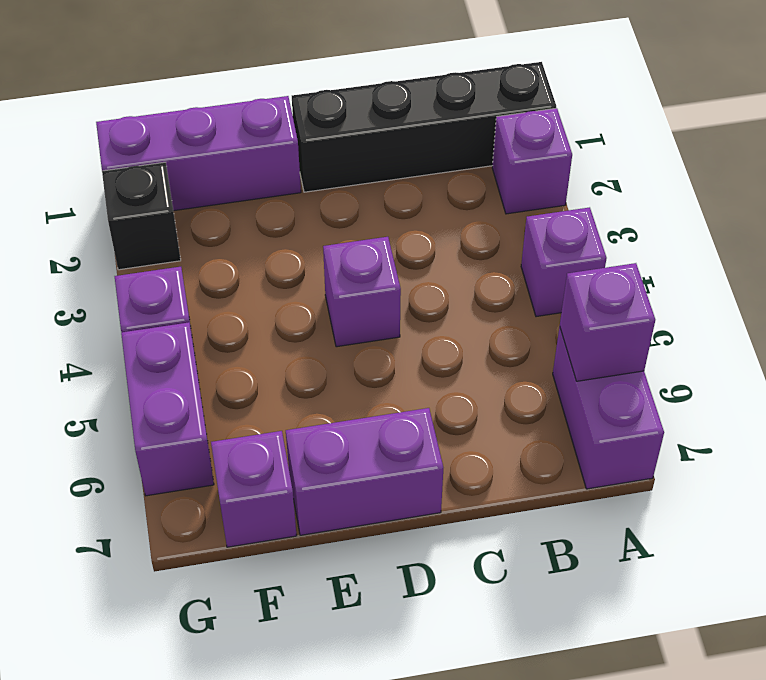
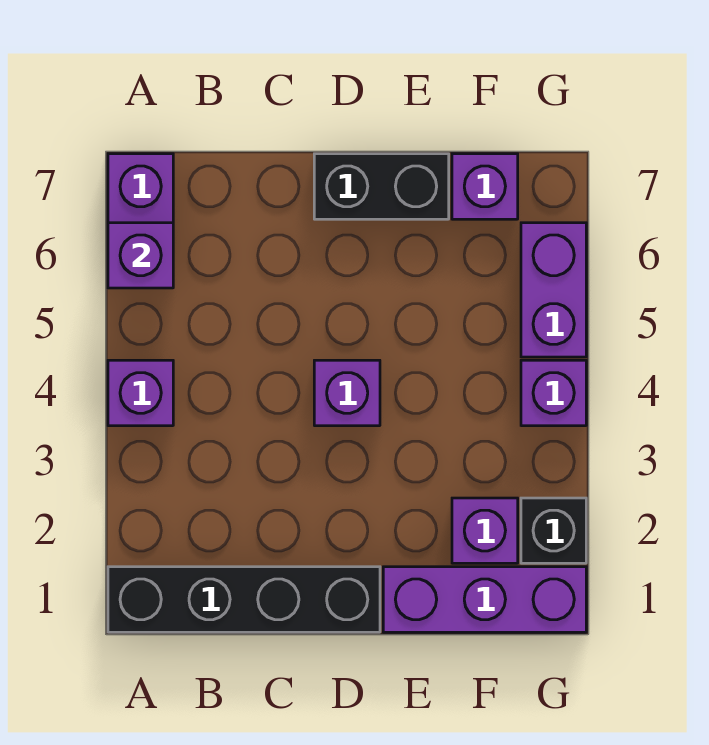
purple brick A2 level 1 -> purple brick F2 level 1
purple brick D7:E7 level 1 -> black brick D7:E7 level 1

